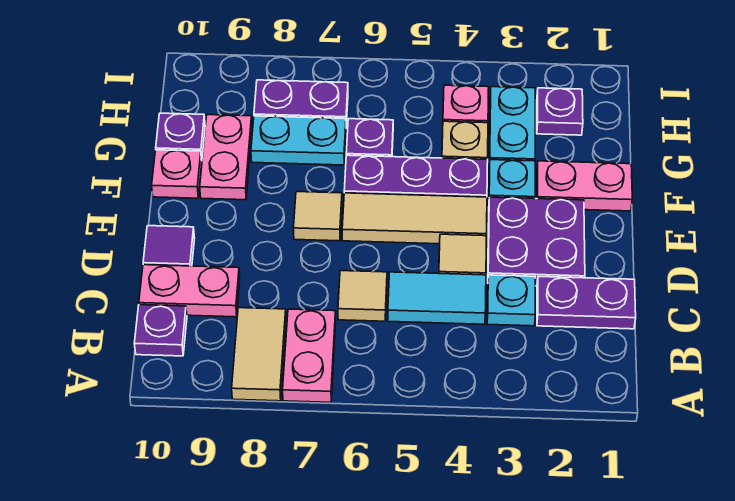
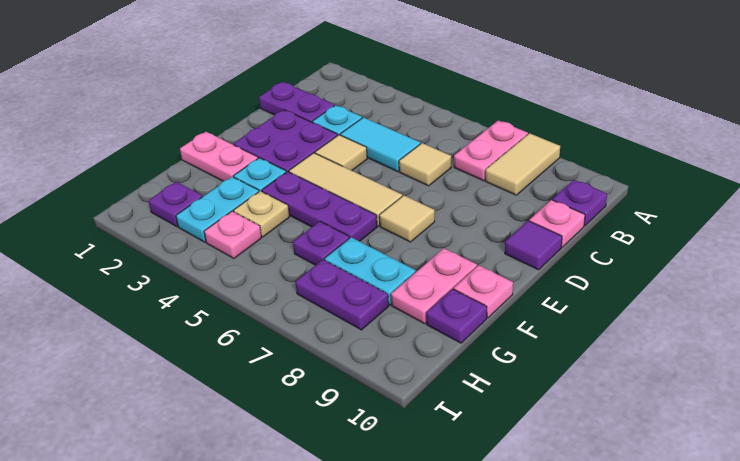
pink plate C9:C10 level 1 -> pink plate C10 level 1

